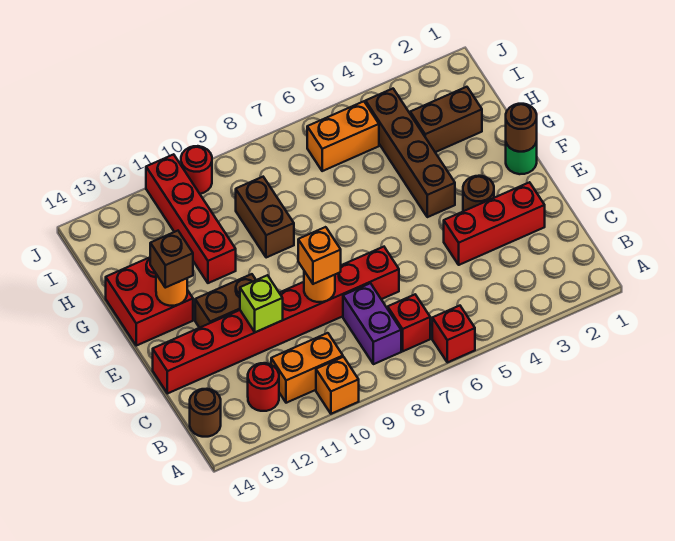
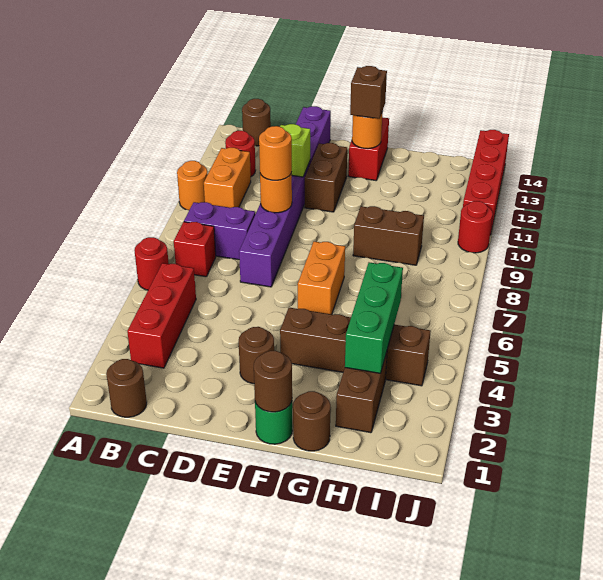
red brick A6 level 1 -> red round brick A6 level 1
orange brick A10 level 1 -> orange round brick A10 level 1
none -> brown round brick B1 level 1
red brick D2:D4 level 1 -> red brick B3:B5 level 1
red brick D7:D14 level 1 -> purple brick D7:D14 level 1
orange brick D9 level 3 -> orange round brick D9 level 3
red brick F13:G14 level 1 -> red brick F13:F14 level 1
none -> brown round brick G1 level 1
red brick G11:J11 level 1 -> red brick J11:J14 level 1
none -> green brick H3:H5 level 2
orange brick I5:I6 level 1 -> orange brick F6:F7 level 1

